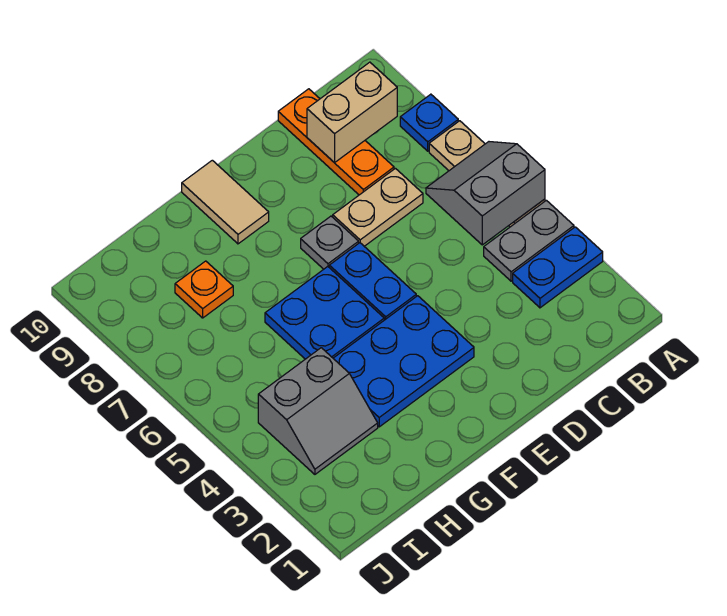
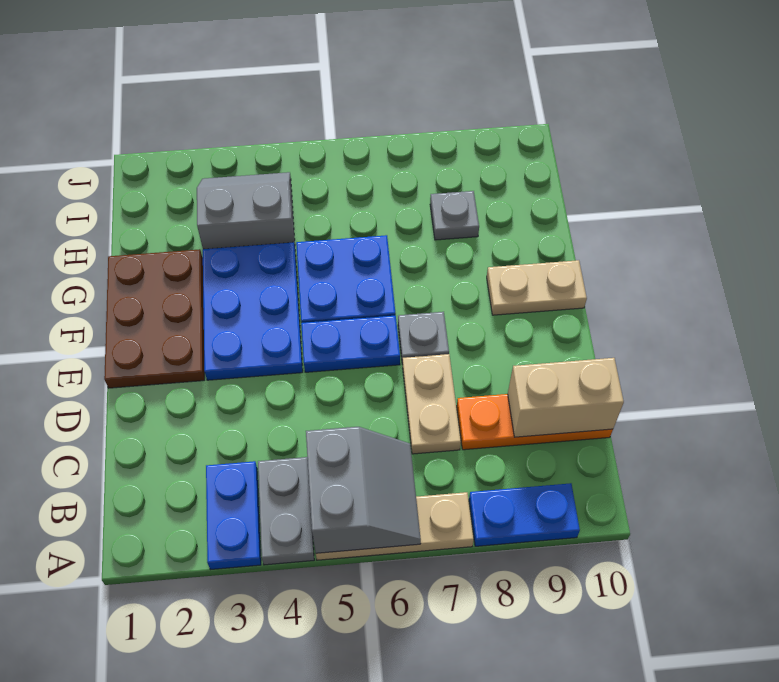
blue plate A8 level 1 -> blue plate A8:A9 level 1
tan brick B9:C9 level 2 -> tan brick C9:C10 level 2
none -> brown plate E1:G2 level 1
tan tile F9:F10 level 1 -> tan plate F9:F10 level 1
grey slope H3:I4 level 1 top 4 -> grey slope H3:I4 level 1 top H
orange plate H8 level 1 -> grey plate H8 level 1

